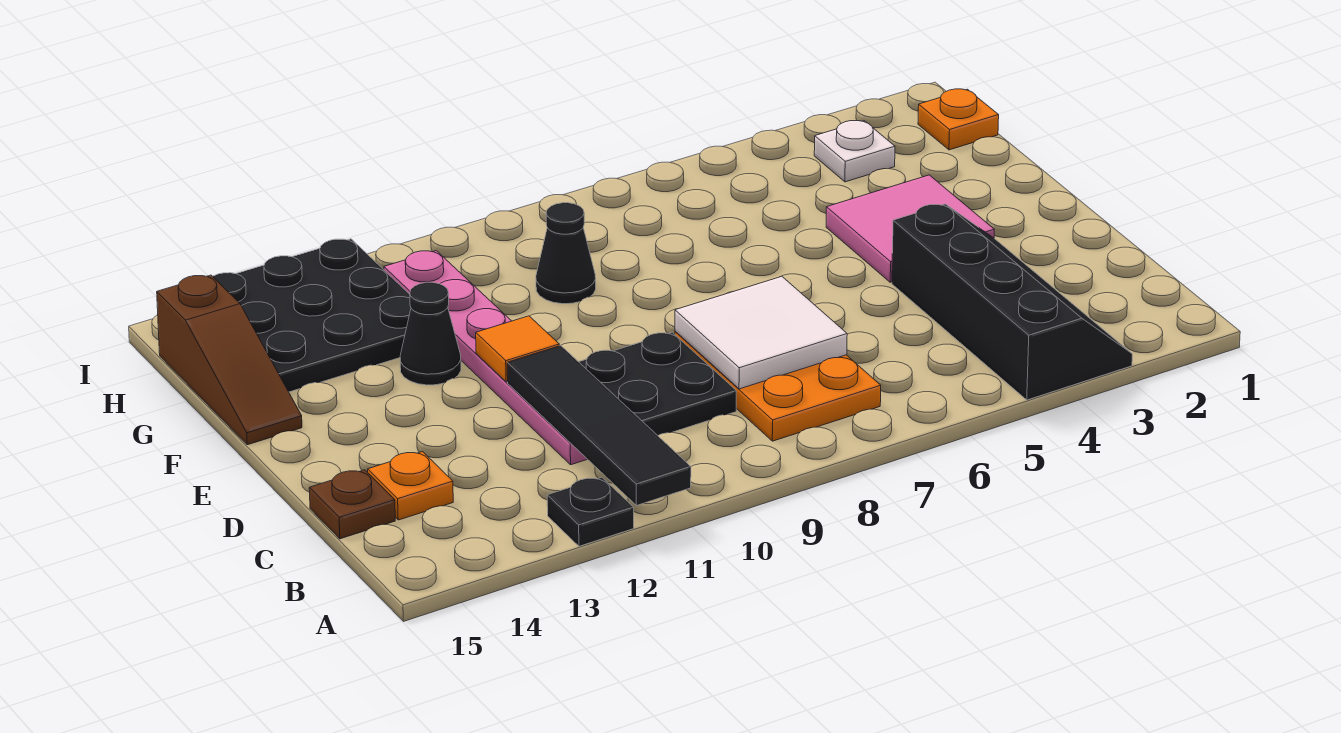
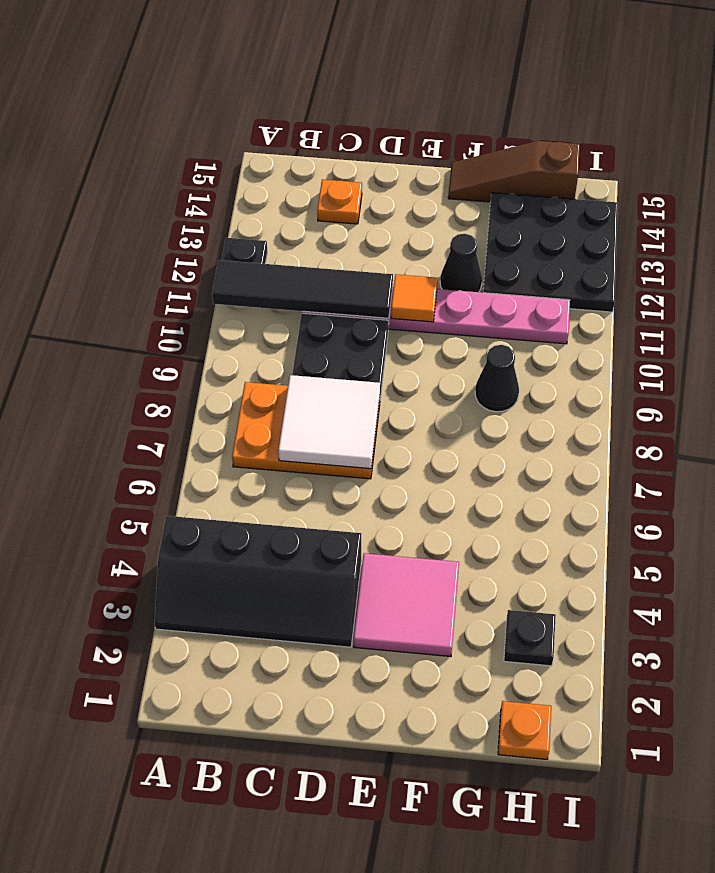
brown plate C15 level 1 -> none
white plate H3 level 1 -> black plate H3 level 1

